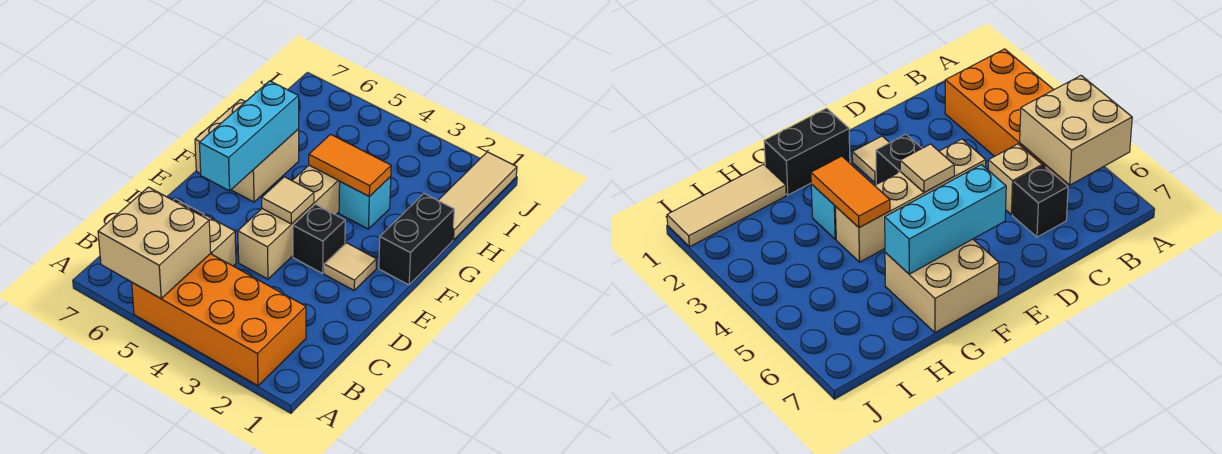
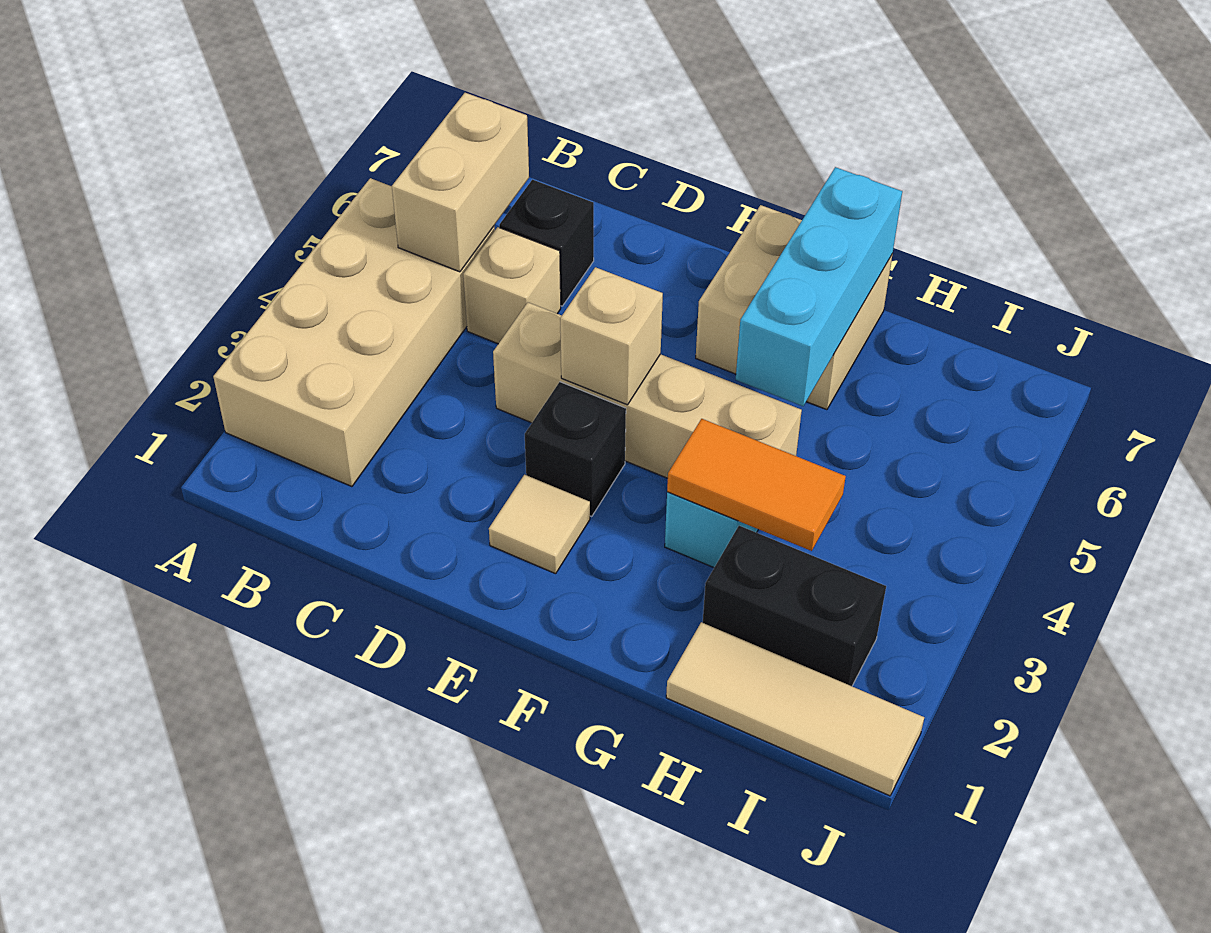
orange brick A2:B5 level 1 -> tan brick A2:B5 level 1
tan brick A5:B6 level 2 -> tan brick B5:B6 level 2
tan tile E4 level 2 -> tan brick E4 level 2
cyan brick E6:G6 level 2 -> cyan brick G5:G7 level 2
black brick F1:G1 level 1 -> black brick H2:I2 level 1
orange tile G3:G4 level 2 -> orange tile G3:H3 level 2

